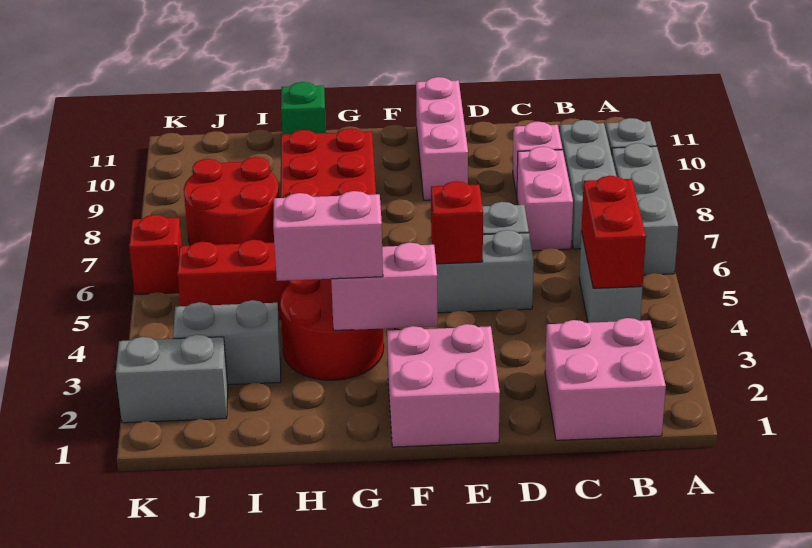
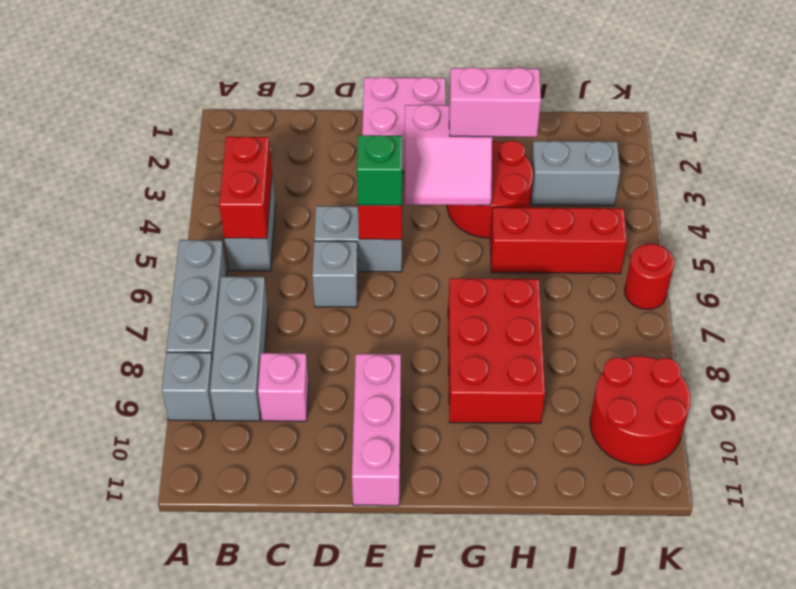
pink brick B1:C2 level 1 -> none
pink brick C7:C8 level 1 -> none
green brick H11 level 1 -> green brick E5 level 3
red round brick I7:J8 level 1 -> red round brick J9:K10 level 1
grey brick J2:K2 level 1 -> none
red brick K6 level 1 -> red round brick K6 level 1

